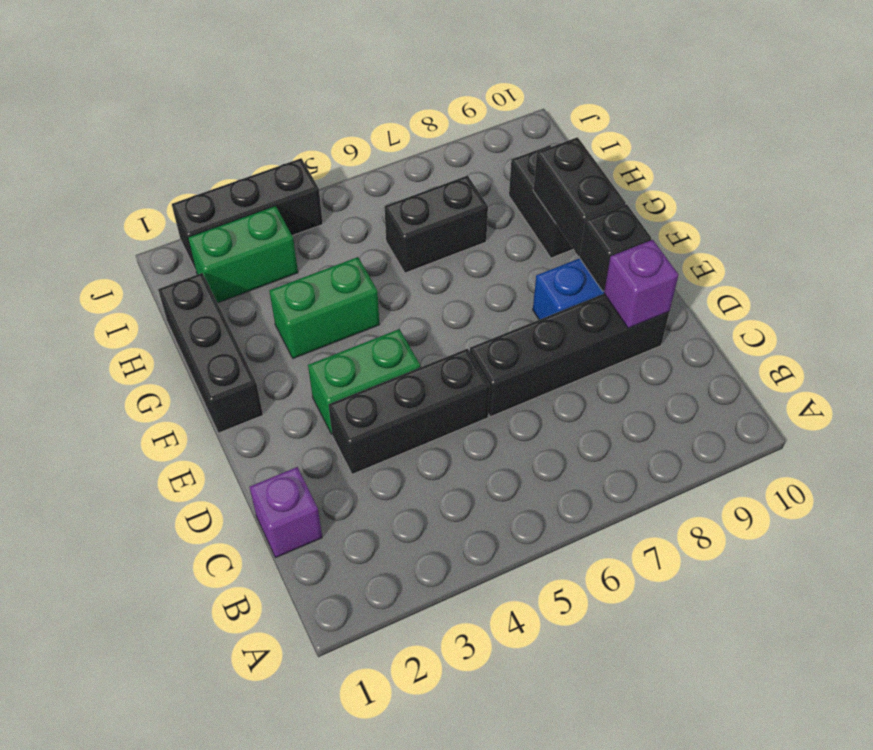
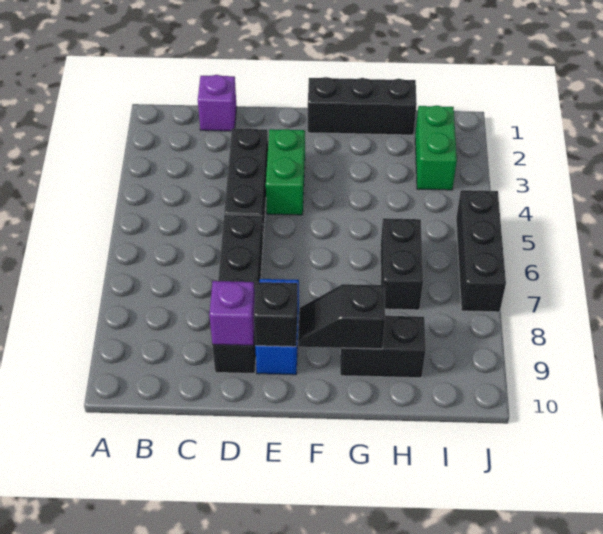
black brick F9:G9 level 2 -> black slope F9:G9 level 2 top G
green brick G3:G4 level 1 -> none
black brick J2:J4 level 1 -> black brick J5:J7 level 1

